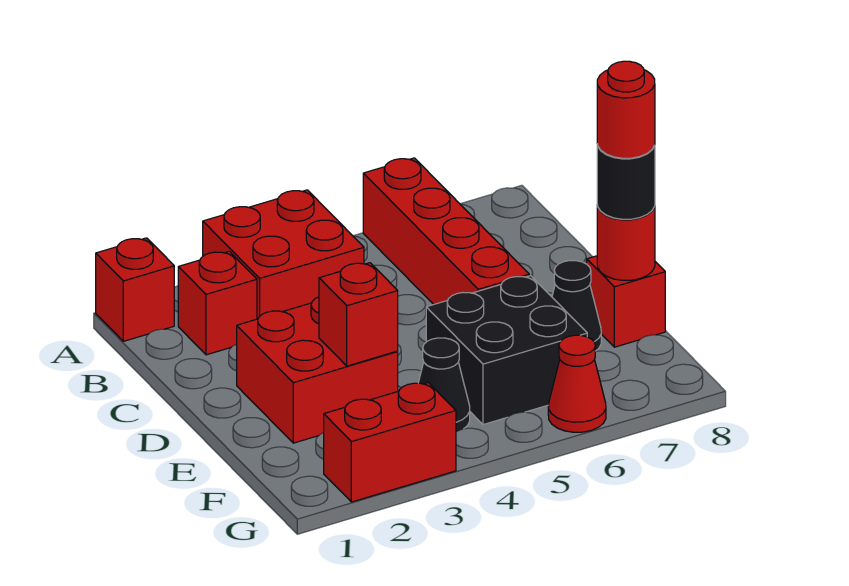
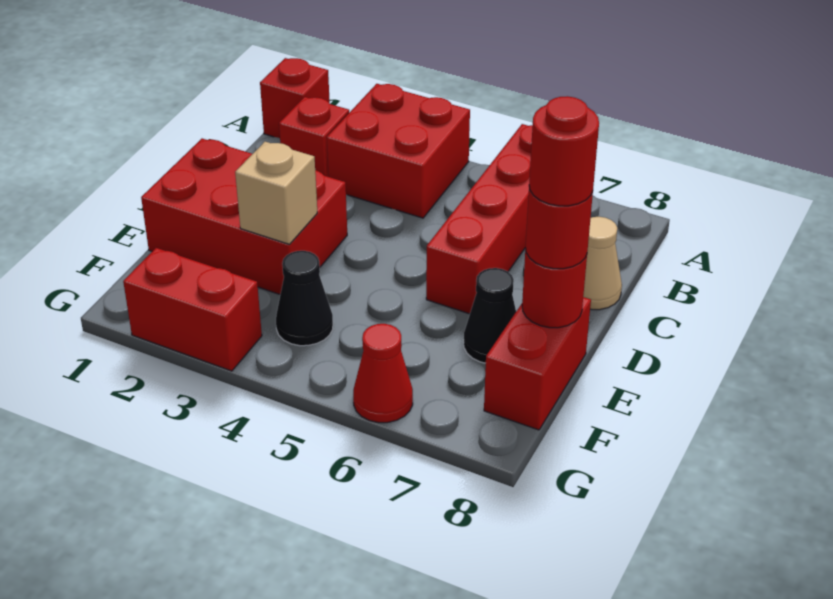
none -> tan cone C8 level 1
red brick D2:E3 level 1 -> red brick D1:E3 level 1
red brick E3 level 2 -> tan brick E3 level 2
black brick E5:F6 level 1 -> none
red brick E8 level 1 -> red brick E8:F8 level 1
black round brick E8 level 3 -> red round brick E8 level 3

